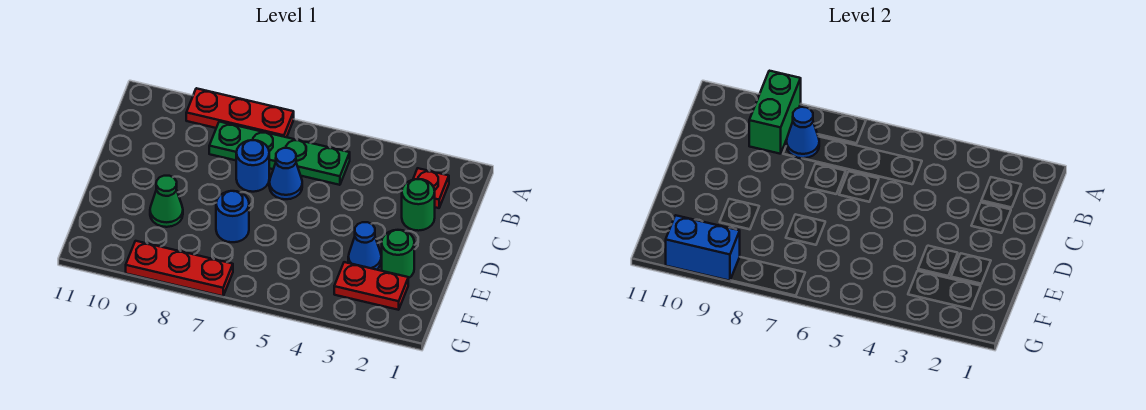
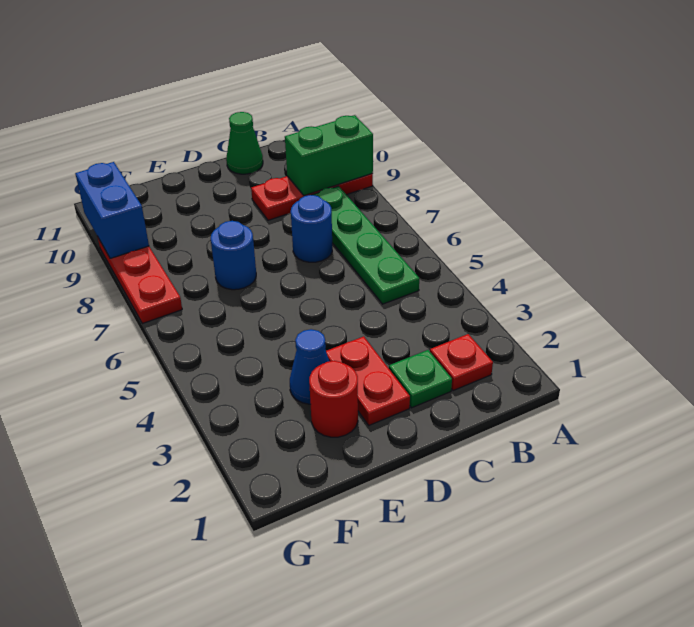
red plate A7:A9 level 1 -> red plate A9:C9 level 1
blue cone B8 level 2 -> none
green round brick C2 level 1 -> green plate C2 level 1
blue cone C6 level 1 -> none
green round brick E2 level 1 -> red round brick E2 level 1
green cone E9 level 1 -> green cone C11 level 1
red plate F2:F3 level 1 -> red plate D2:D3 level 1

